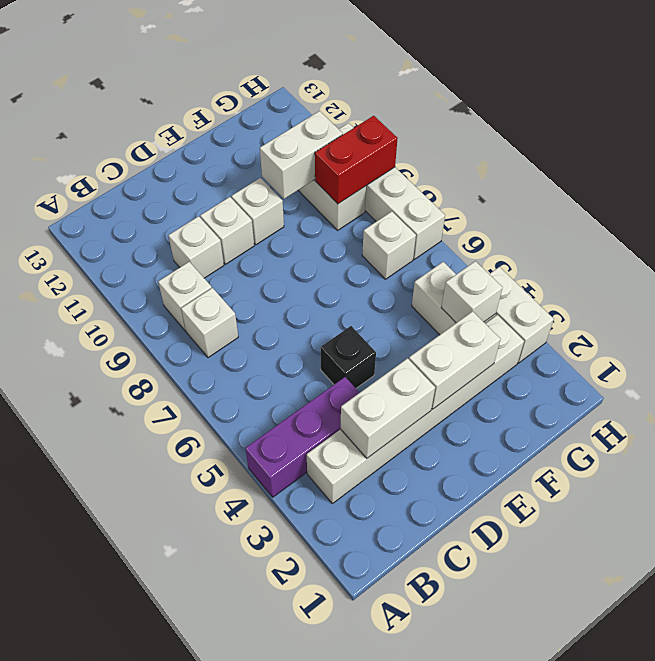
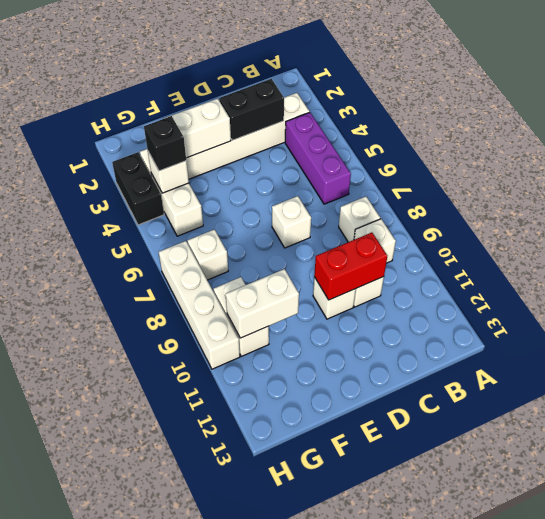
purple brick A4:C4 level 1 -> purple brick B4:B6 level 1
white brick C3:D3 level 2 -> black brick C3:D3 level 2
black brick D5 level 1 -> black brick G4 level 3
white brick E10 level 1 -> white brick D7 level 1
red brick G9:H9 level 2 -> red brick C10:D10 level 2
white brick H3:H4 level 1 -> black brick H3:H4 level 1

